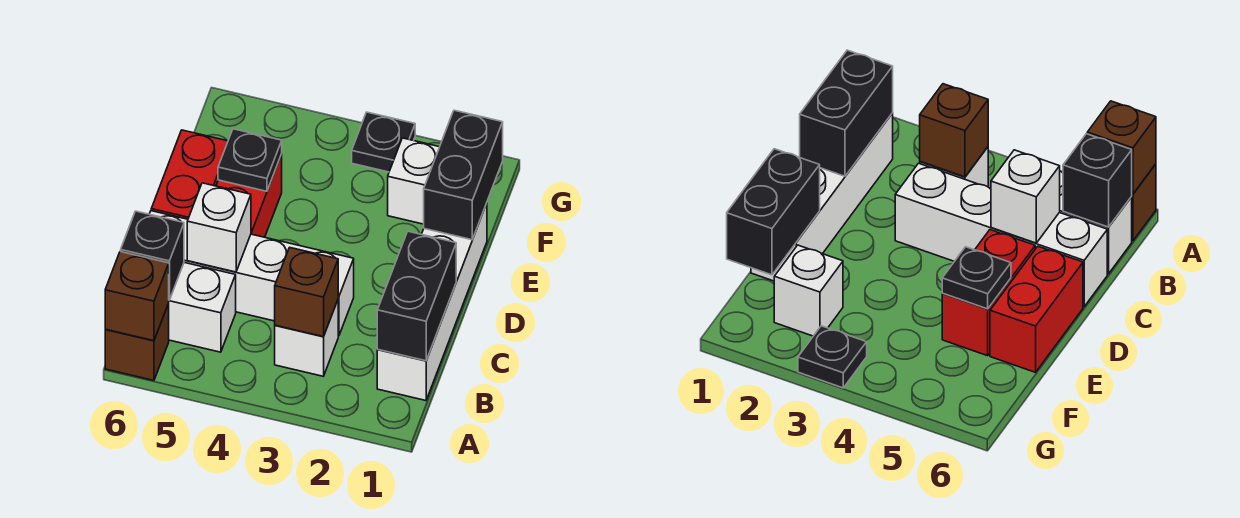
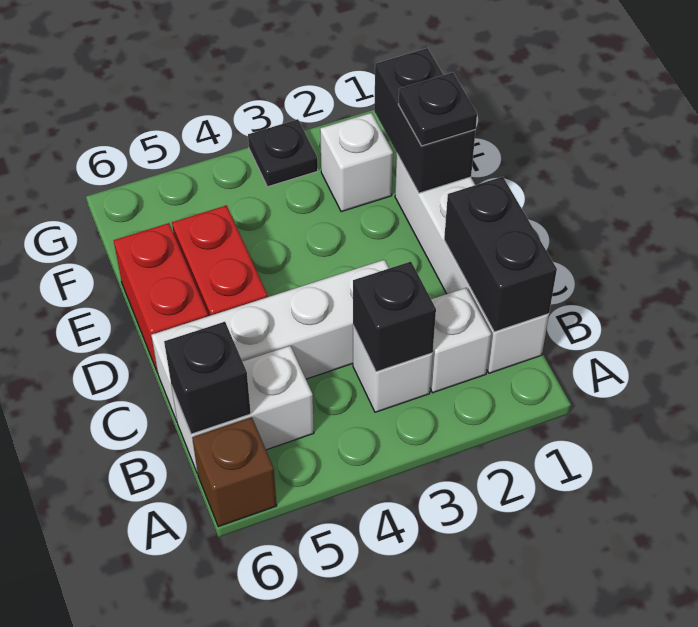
brown brick A6 level 2 -> none
brown brick B3 level 2 -> black brick B3 level 2
white brick C5 level 2 -> white brick B2 level 1
black plate E5 level 2 -> black plate E1 level 3

